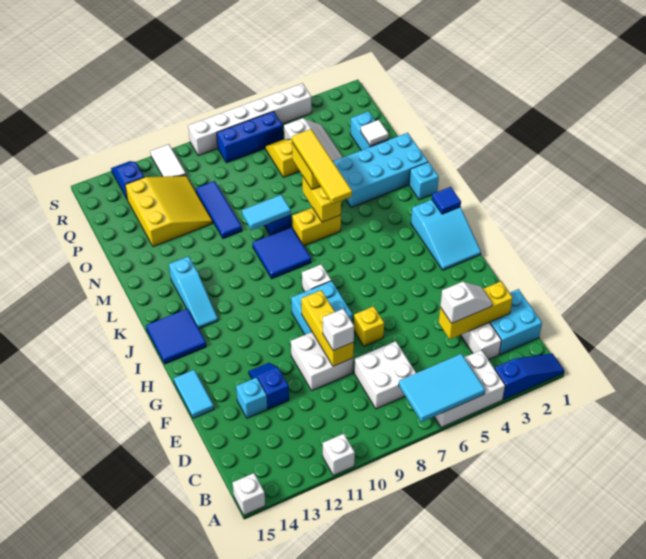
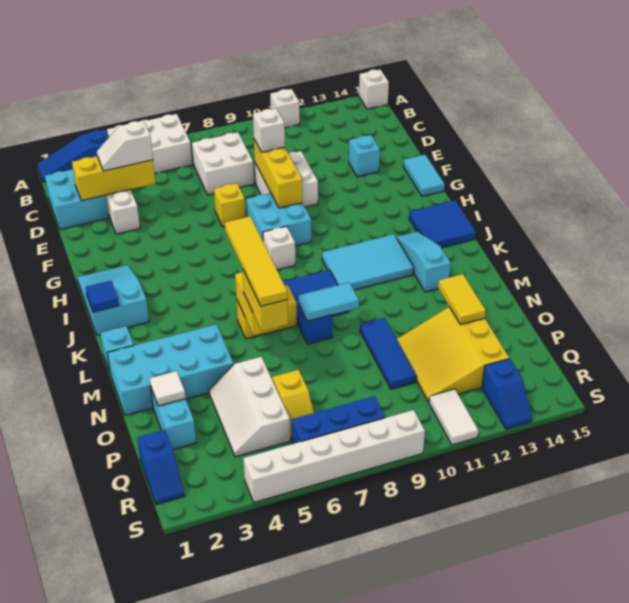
cyan tile A5:B7 level 2 -> cyan tile J10:K12 level 1
blue slope E12:F12 level 1 top E -> blue slope Q1:R1 level 1 top Q
none -> yellow tile N13:O13 level 2

